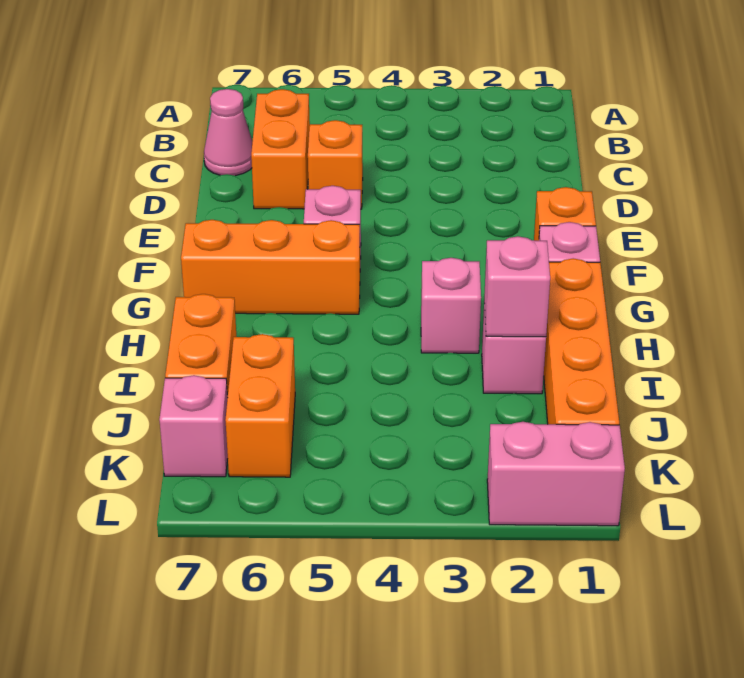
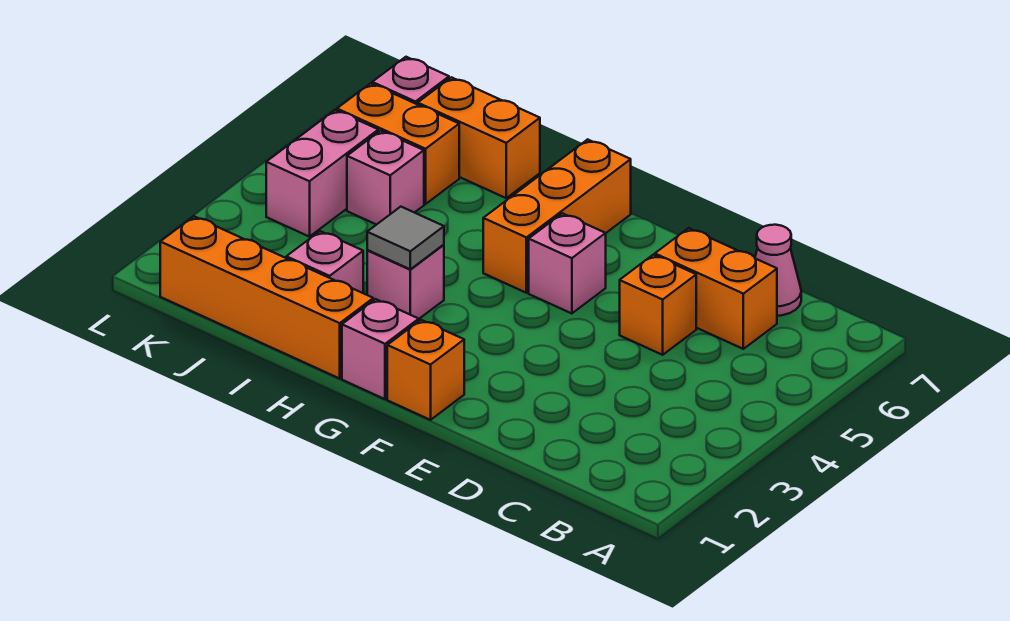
none -> grey tile H3 level 2
pink brick I2 level 2 -> pink brick J5 level 1
pink brick L1:L2 level 1 -> pink brick K4:K5 level 1

